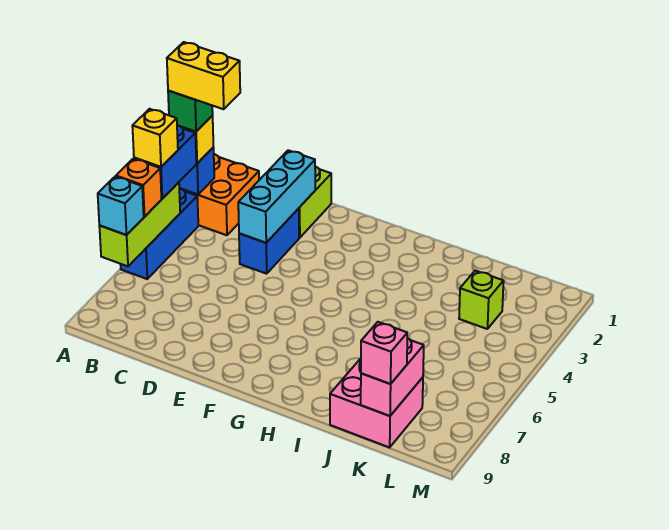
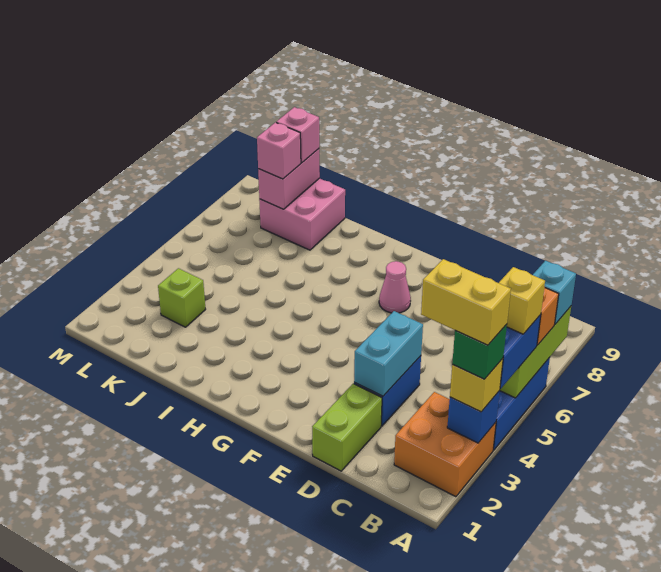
cyan brick D2:D4 level 2 -> cyan brick D3:D4 level 2
none -> pink cone F7 level 1
none -> pink brick K8 level 3

